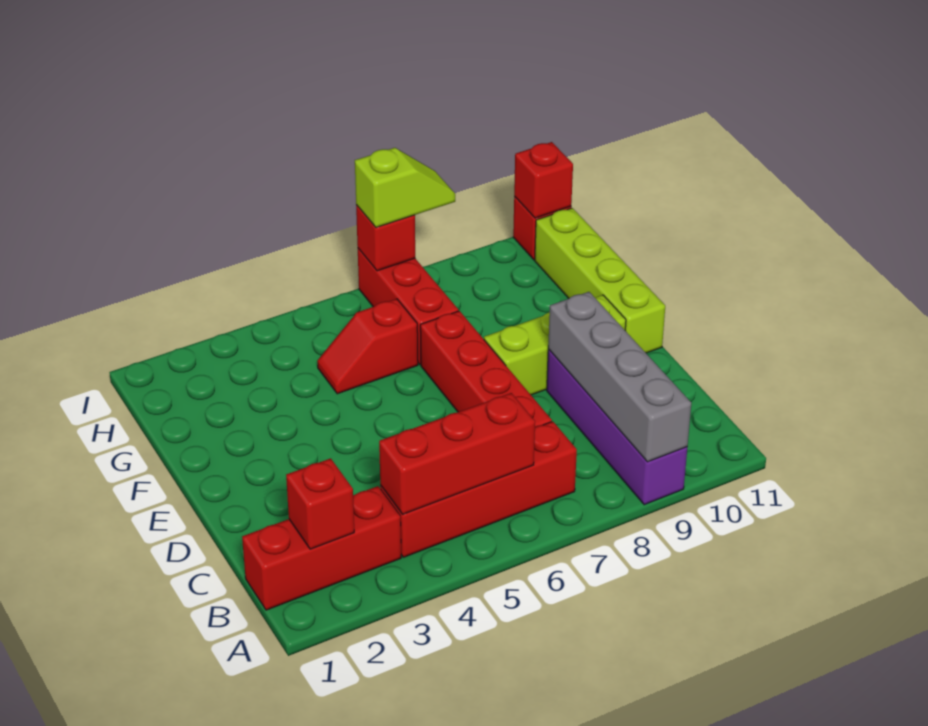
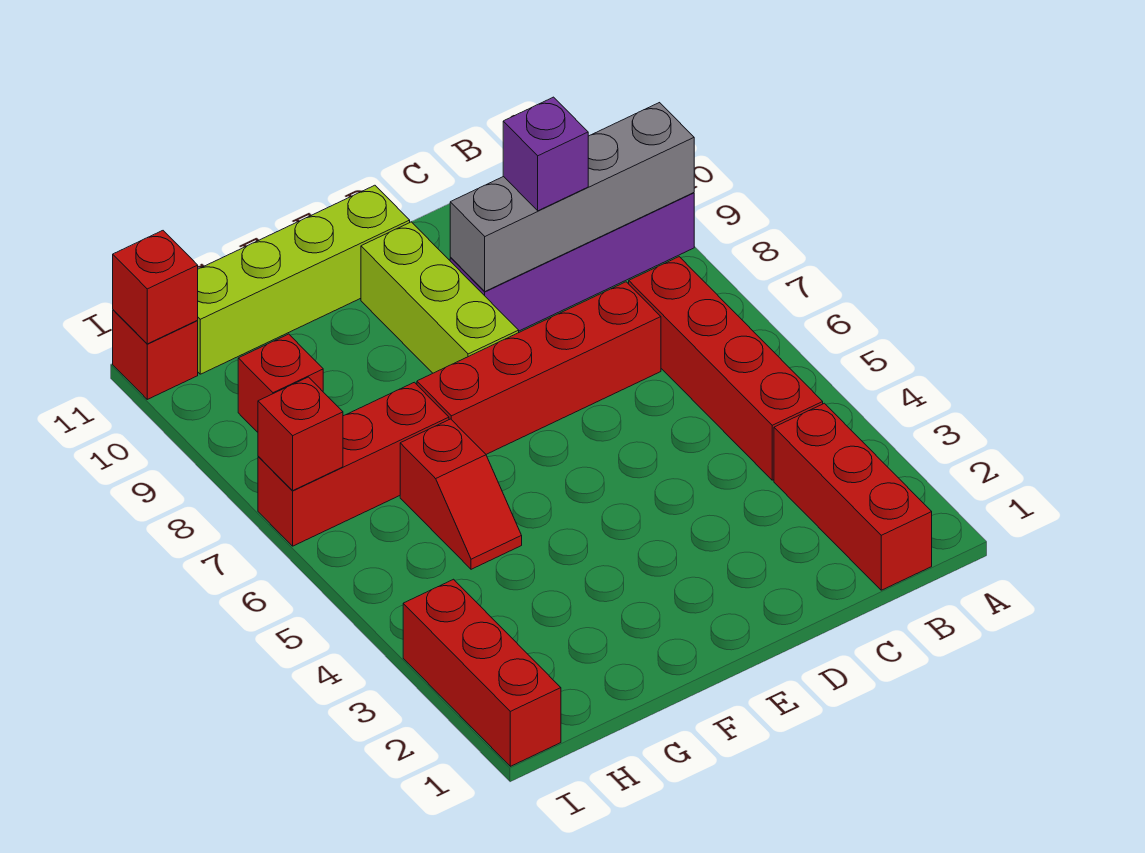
red brick B2 level 2 -> red brick H9 level 1
red brick B4:B6 level 2 -> red brick I1:I3 level 1
none -> purple brick C9 level 3
lime slope I7:I8 level 3 top 7 -> none

